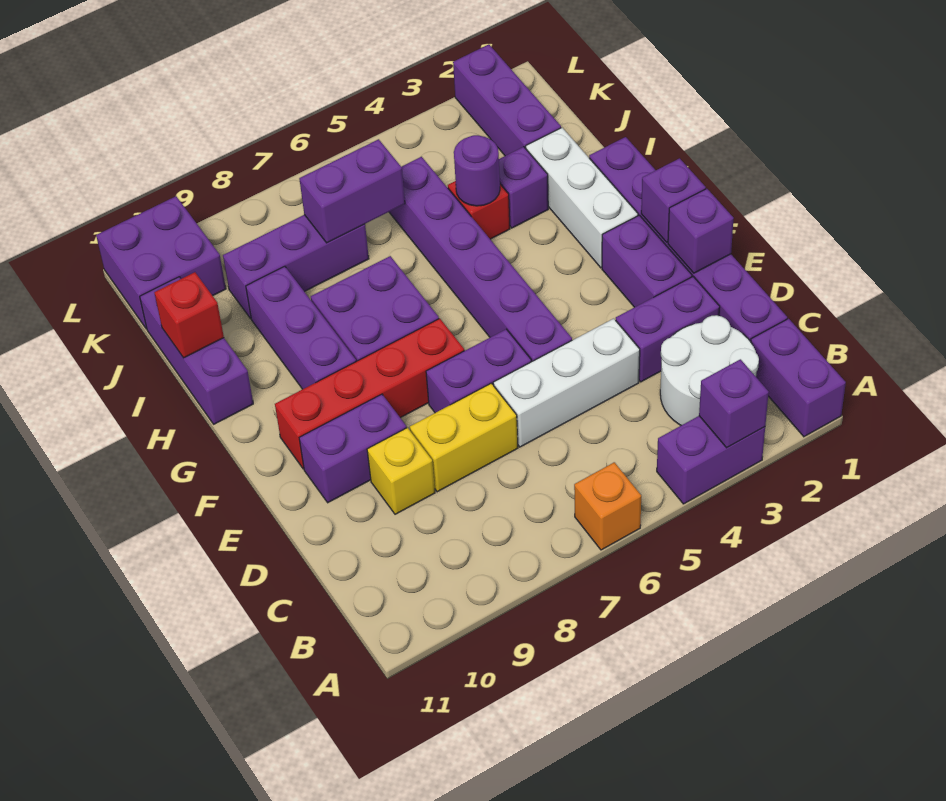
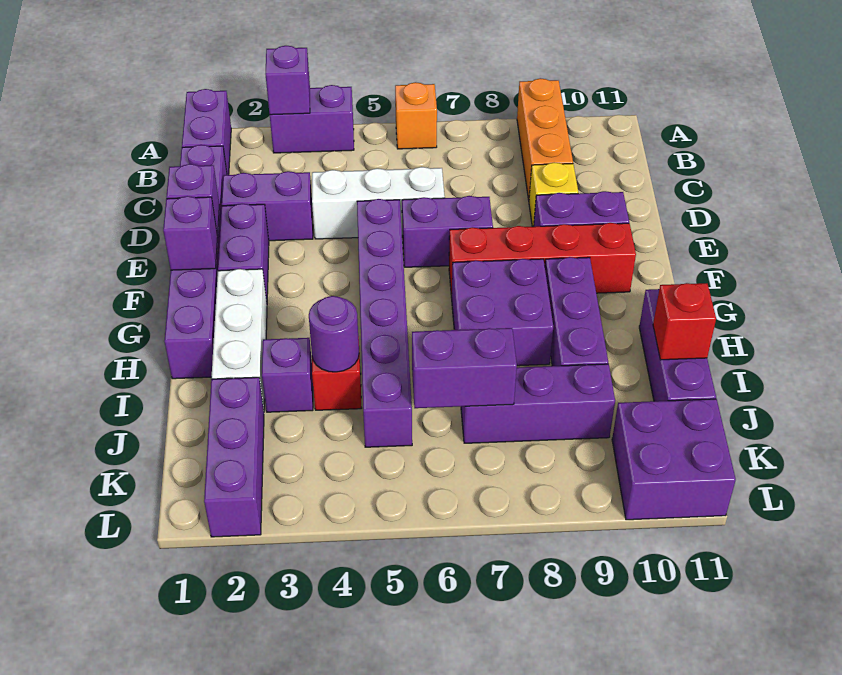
none -> orange brick A9:C9 level 1
white round brick B2:C3 level 1 -> none
yellow brick D7:D8 level 1 -> none

